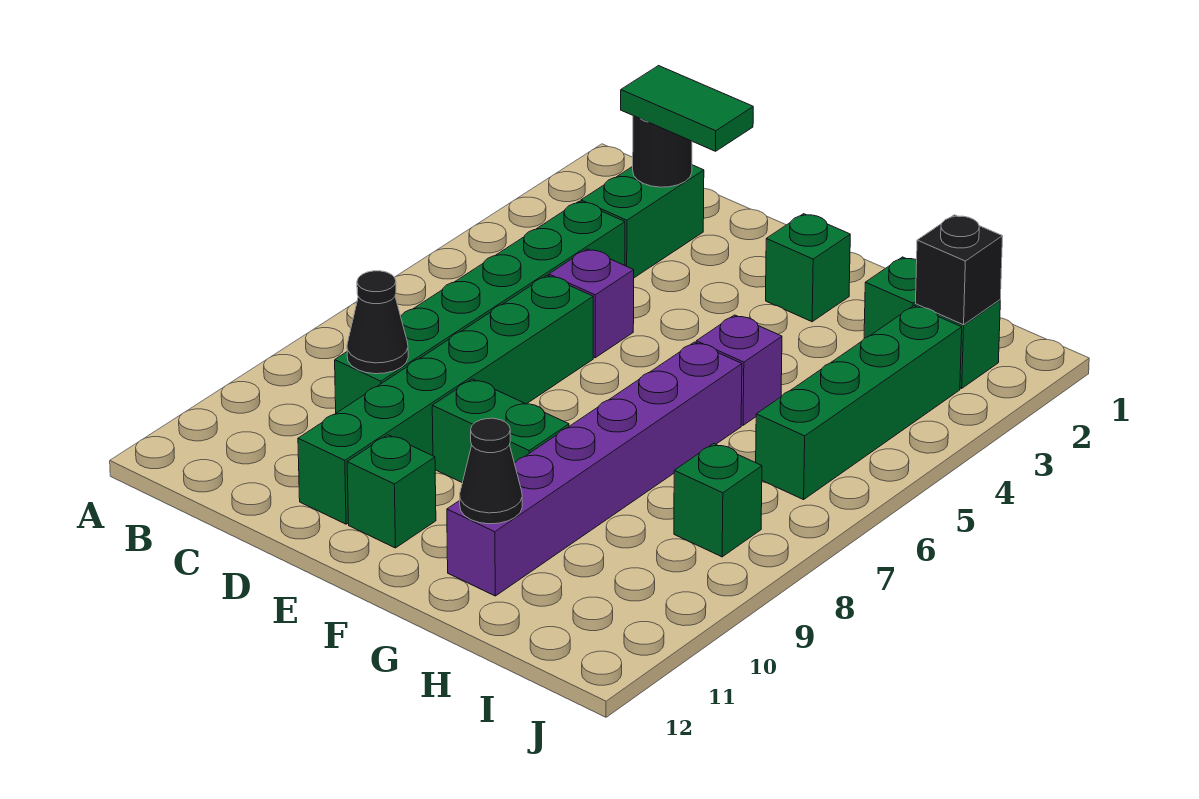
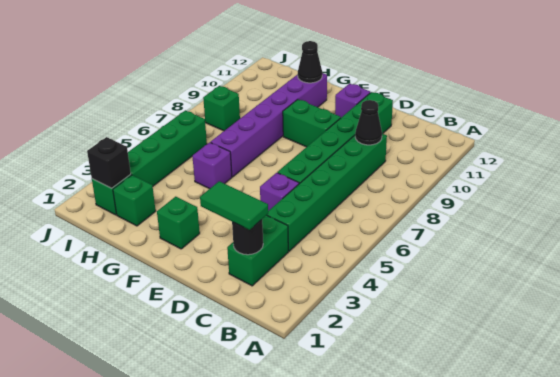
green brick E11 level 1 -> purple brick E11 level 1

